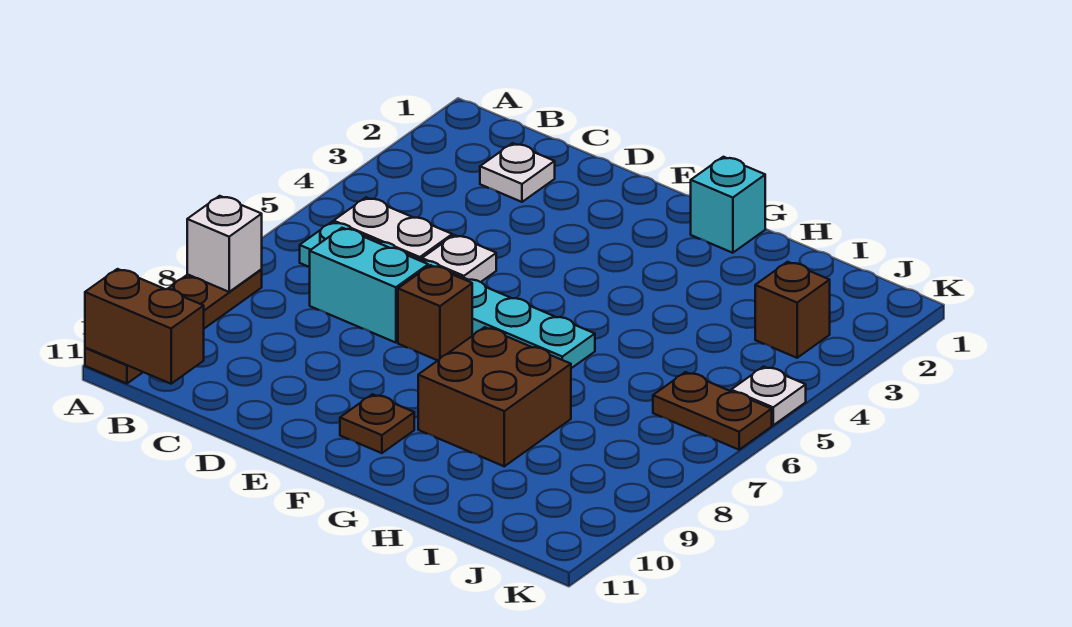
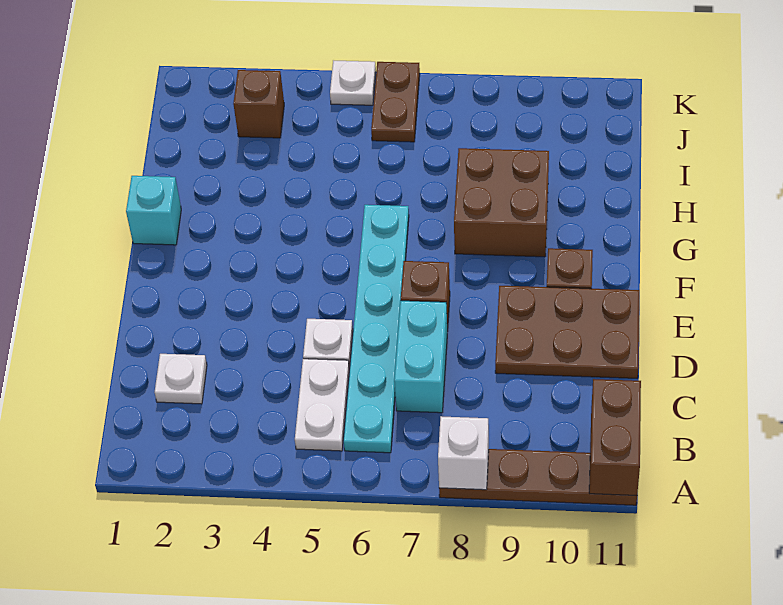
none -> brown plate D9:E11 level 1

